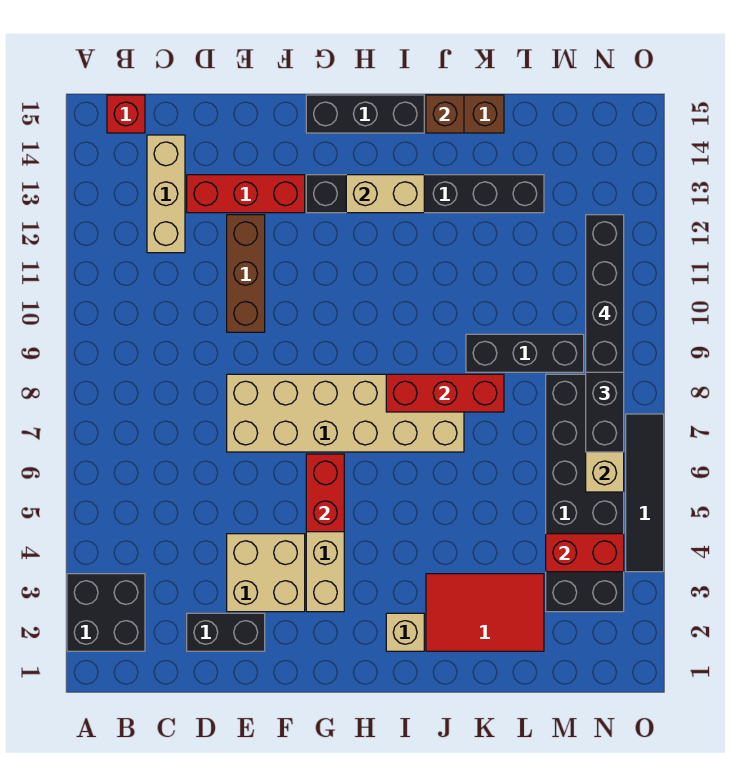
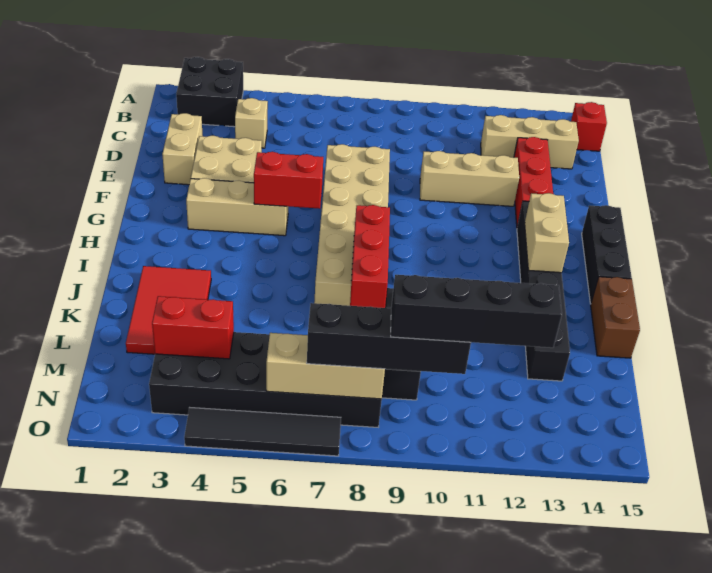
black brick D2:E2 level 1 -> tan brick D2:E2 level 1
brown brick E10:E12 level 1 -> tan brick E10:E12 level 1
tan brick I2 level 1 -> tan brick C4 level 1
brown brick J15 level 2 -> none
red brick M4:N4 level 2 -> red brick M3:M4 level 2

